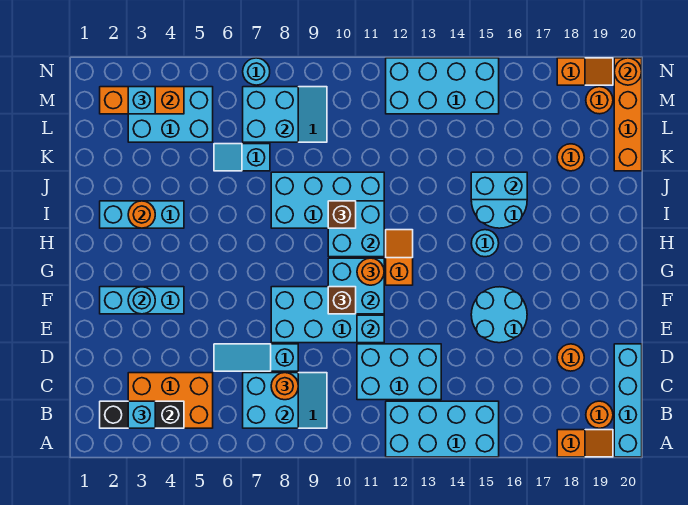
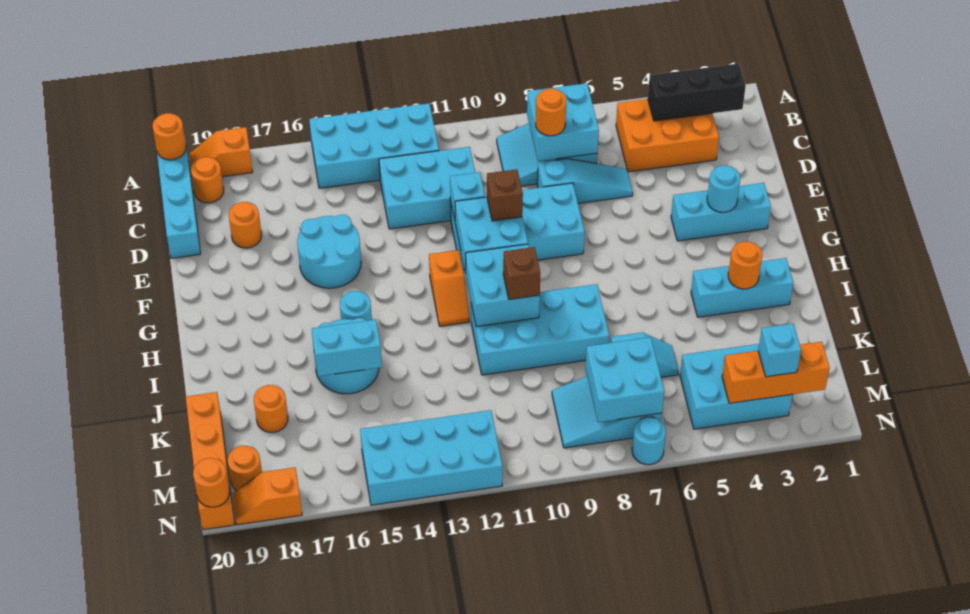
cyan brick B3 level 3 -> none
orange round brick G11 level 3 -> orange round brick A20 level 2

